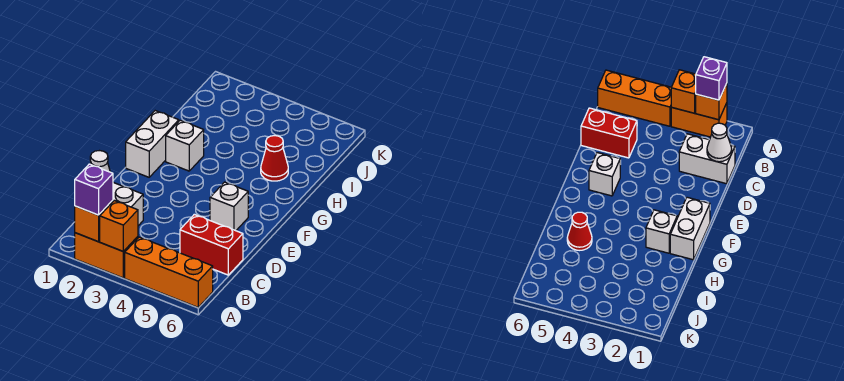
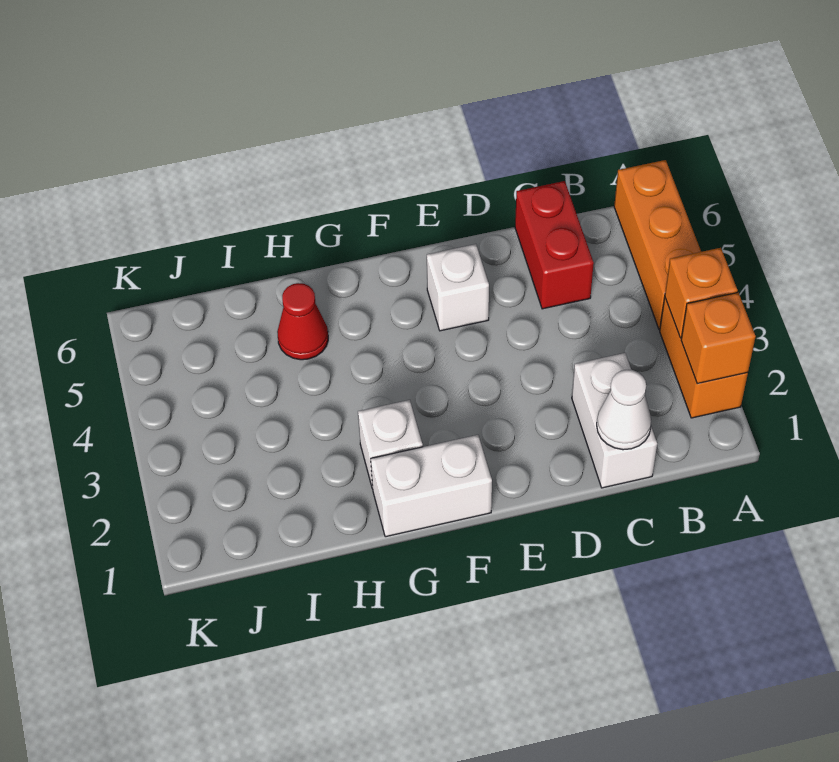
purple brick A2 level 3 -> none

